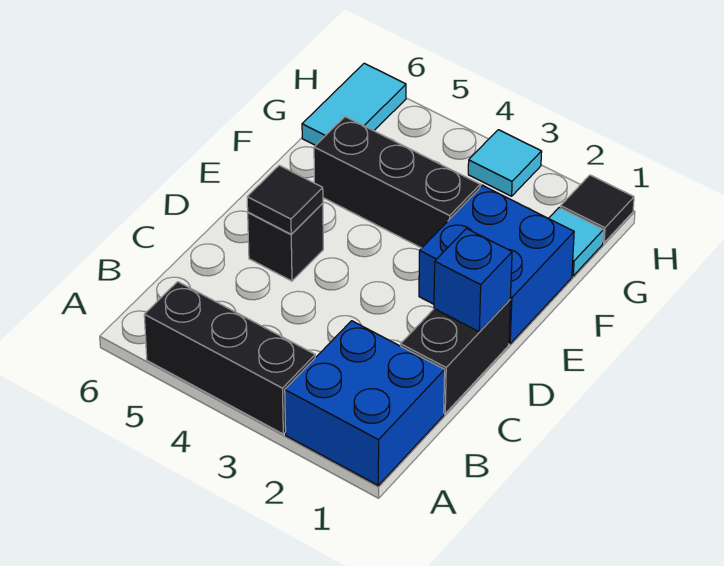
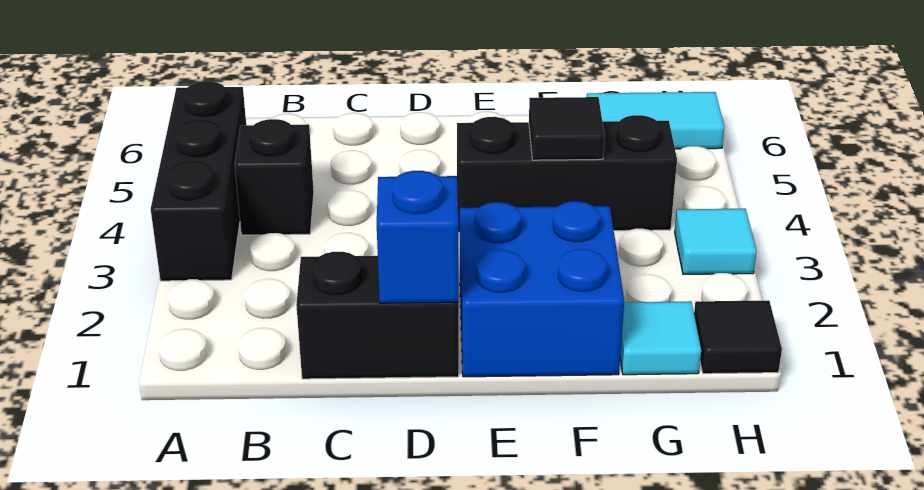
blue brick A1:B2 level 1 -> none
black brick D5 level 1 -> black brick B4 level 1
black tile D5 level 2 -> black tile F4 level 2
black brick F3:F5 level 1 -> black brick E4:G4 level 1

